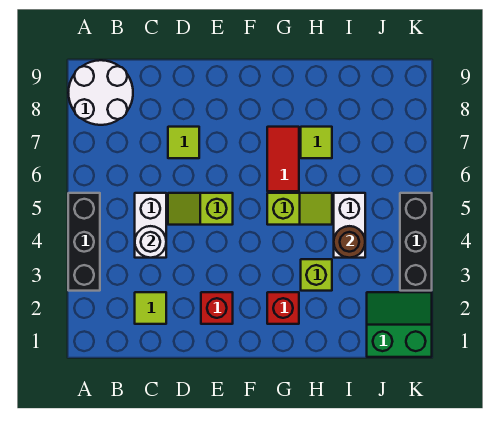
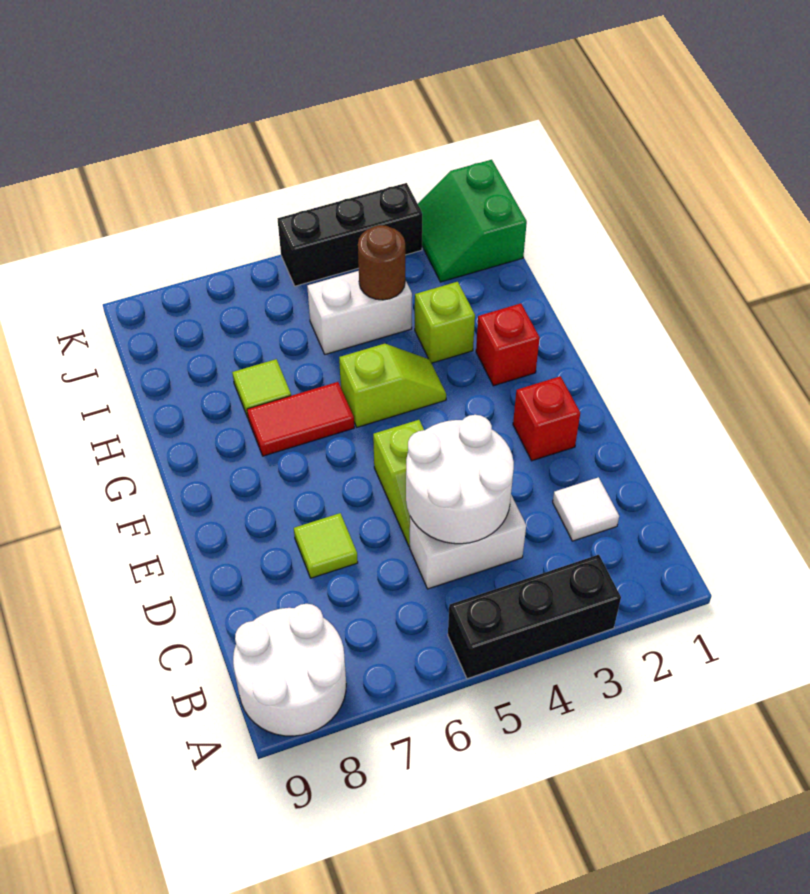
lime tile C2 level 1 -> white tile C2 level 1
white round brick C4 level 2 -> white round brick C4:D5 level 2
lime slope G5:H5 level 1 top G -> lime slope G4:G5 level 1 top 5

